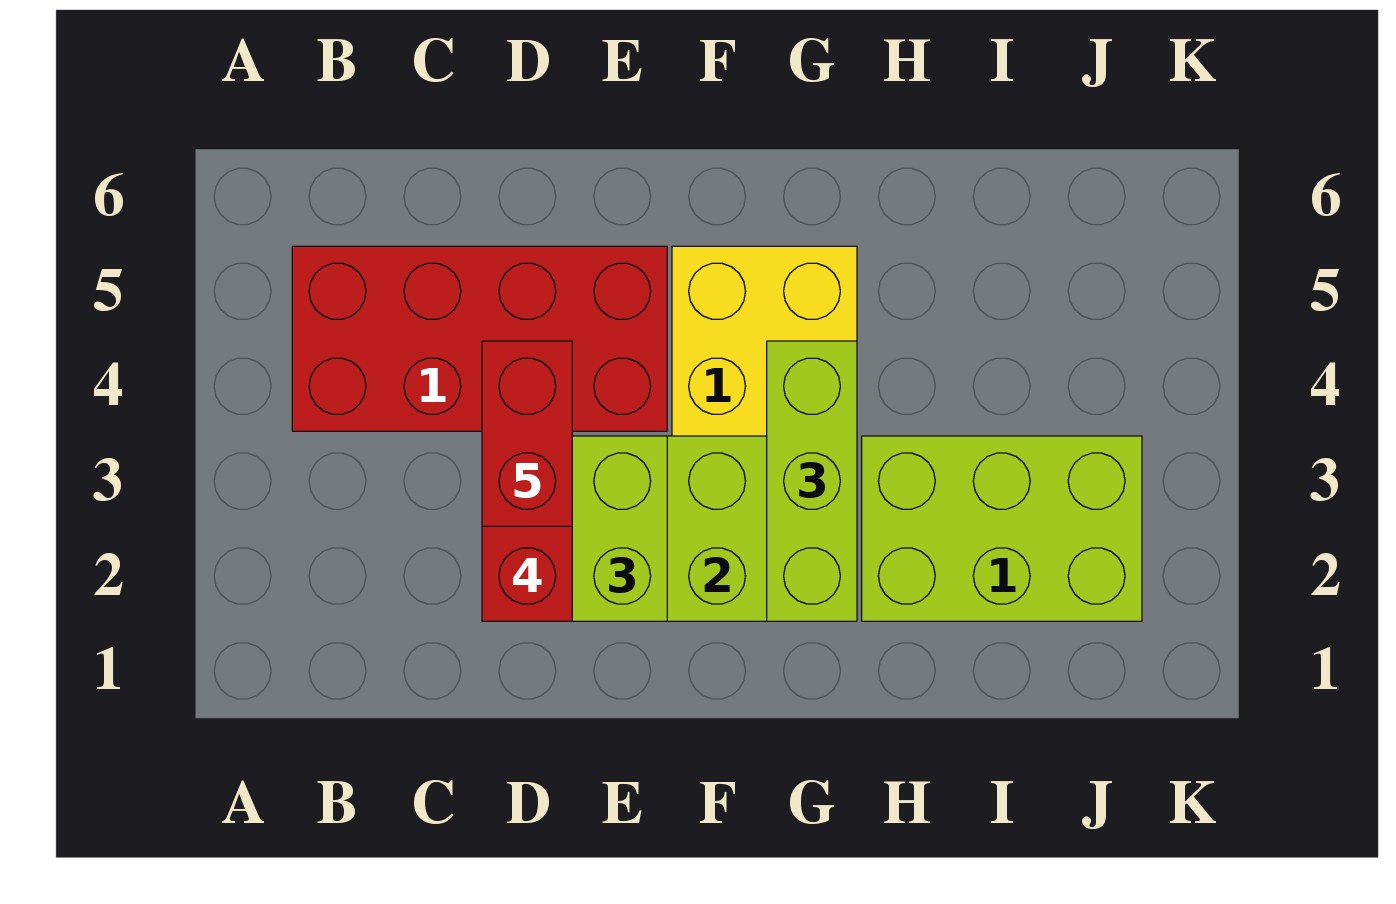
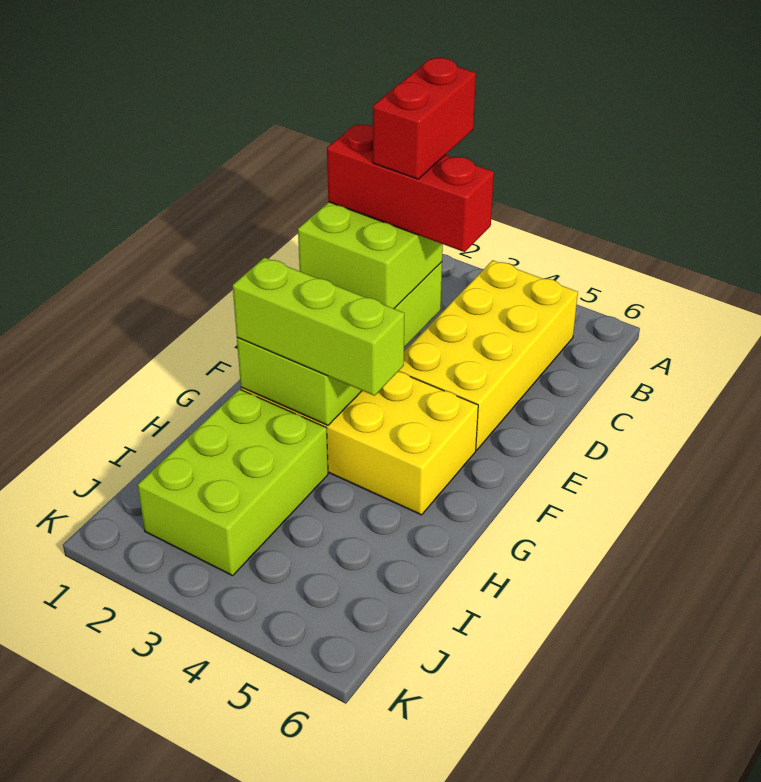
red brick B4:E5 level 1 -> yellow brick B4:E5 level 1
red brick D3:D4 level 5 -> red brick C3:D3 level 5

